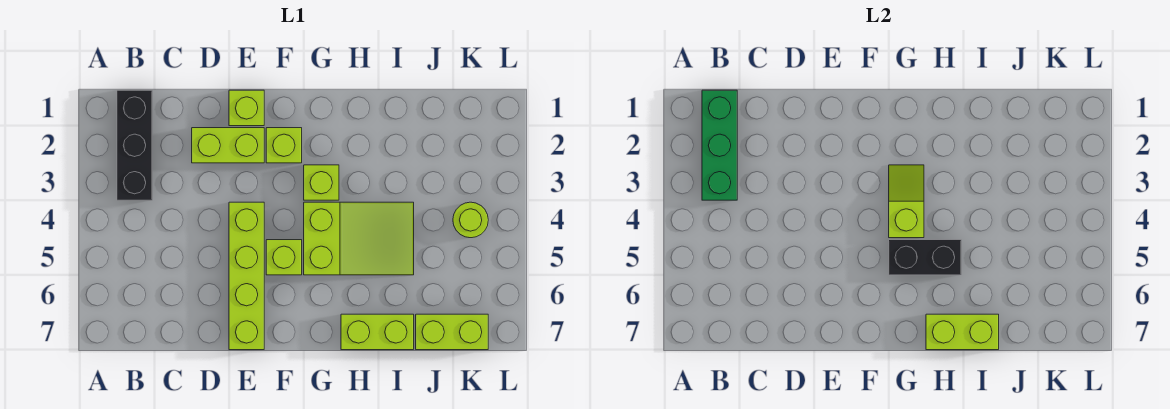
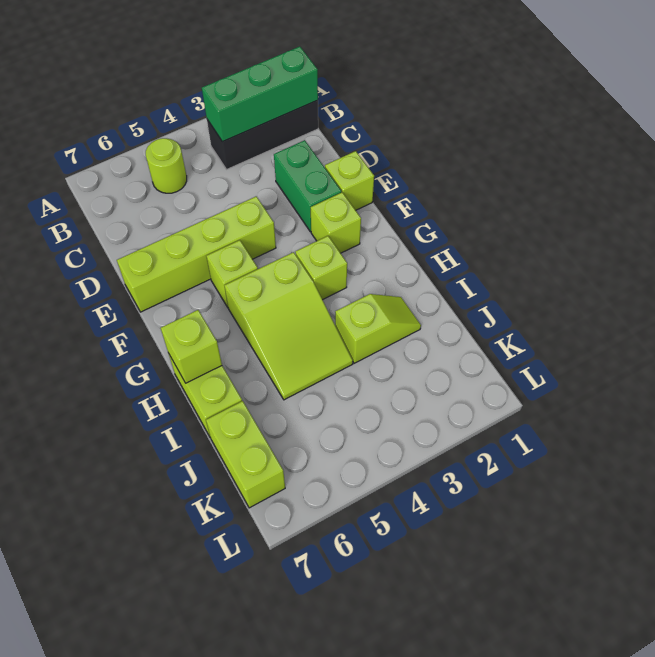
lime brick D2:E2 level 1 -> green brick D2:E2 level 1
lime slope G3:G4 level 2 top 4 -> lime slope I2:I3 level 1 top 3
black brick G5:H5 level 2 -> none
lime brick H7:I7 level 2 -> lime brick H7 level 2
lime round brick K4 level 1 -> lime round brick B5 level 1

